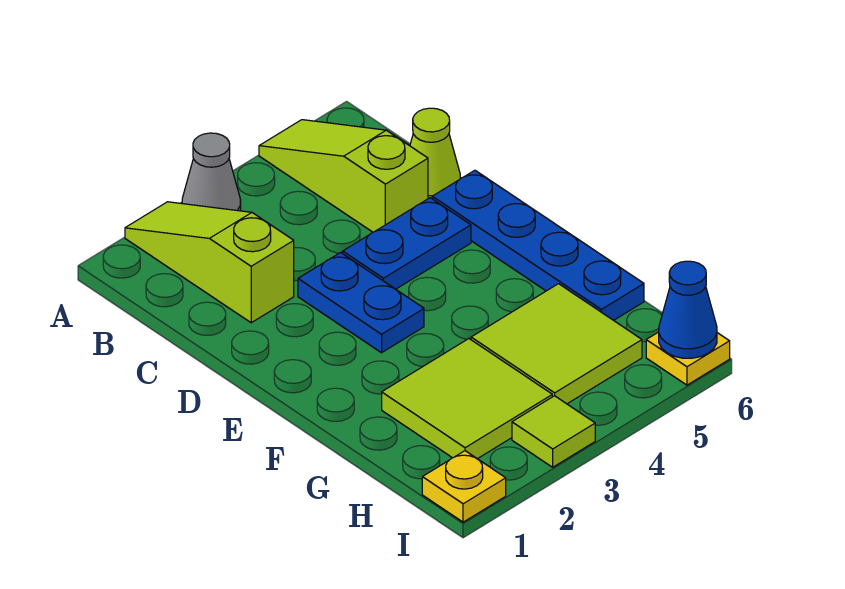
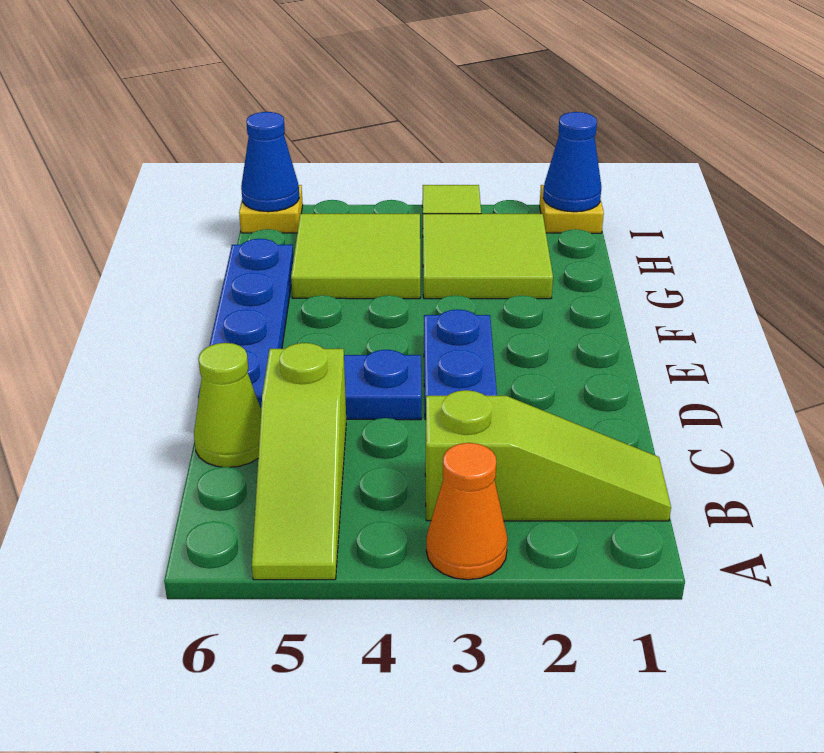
lime slope A2:C2 level 1 top C -> lime slope B1:B3 level 1 top 3
grey cone A3 level 1 -> orange cone A3 level 1
none -> blue cone I1 level 2

